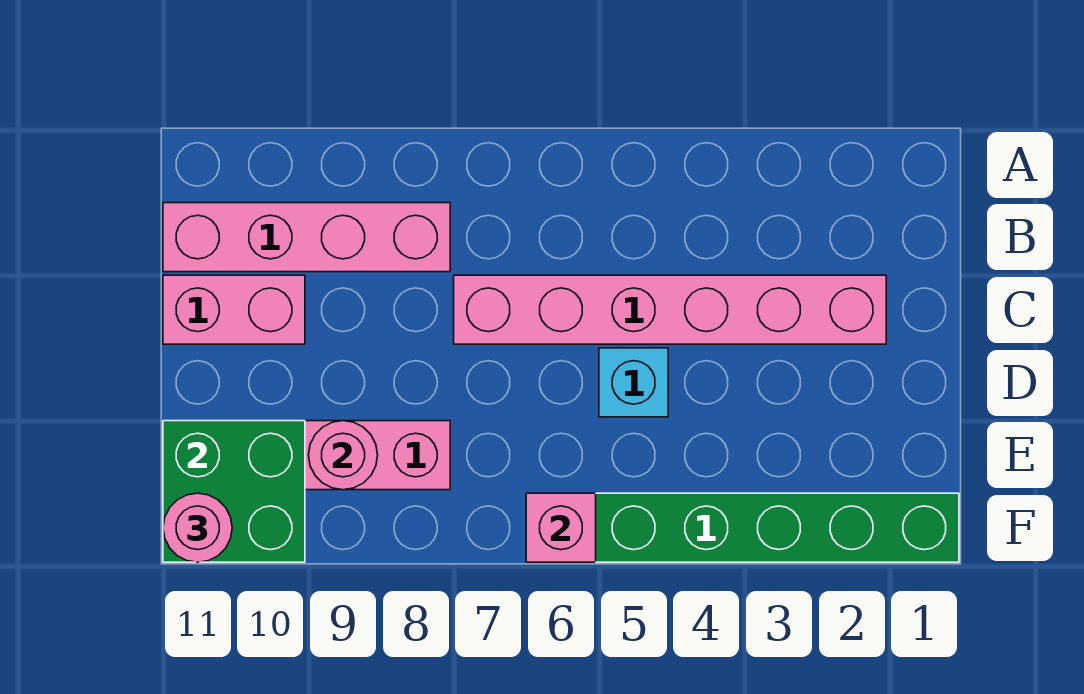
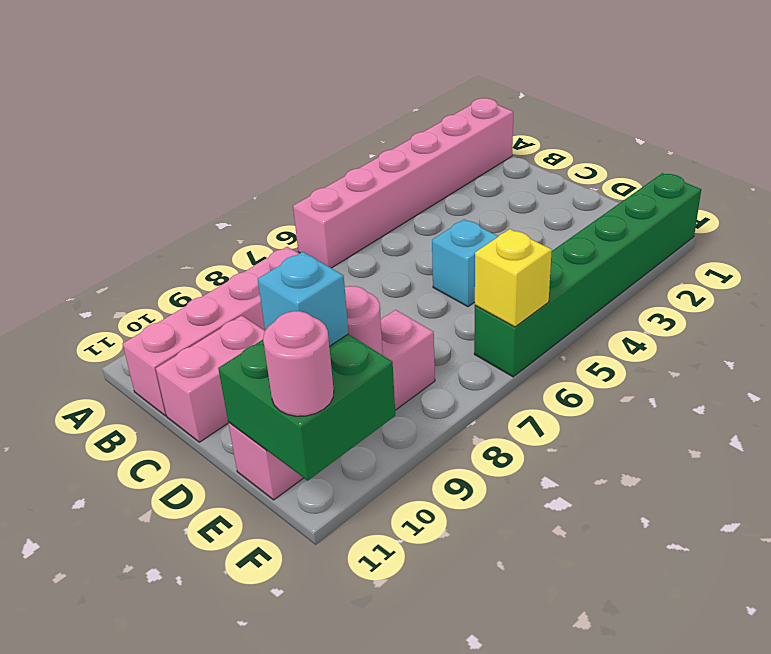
pink brick C2:C7 level 1 -> pink brick A1:A6 level 1
none -> cyan brick E10 level 3
pink brick F6 level 2 -> yellow brick F6 level 2

